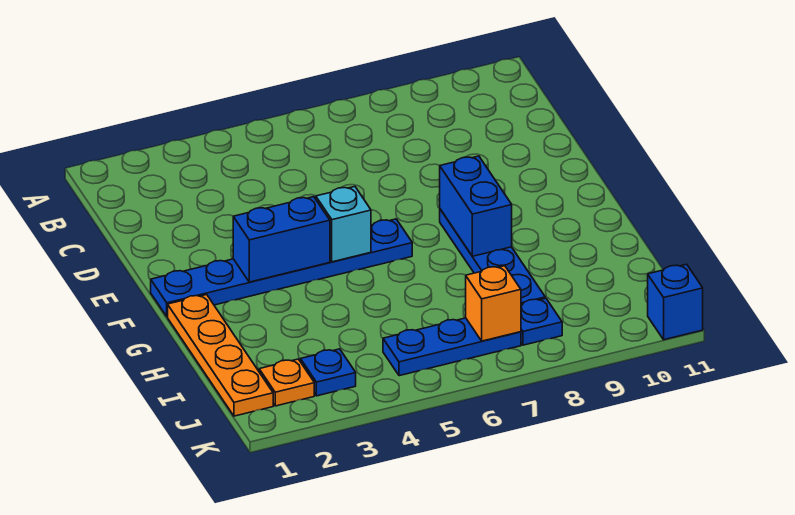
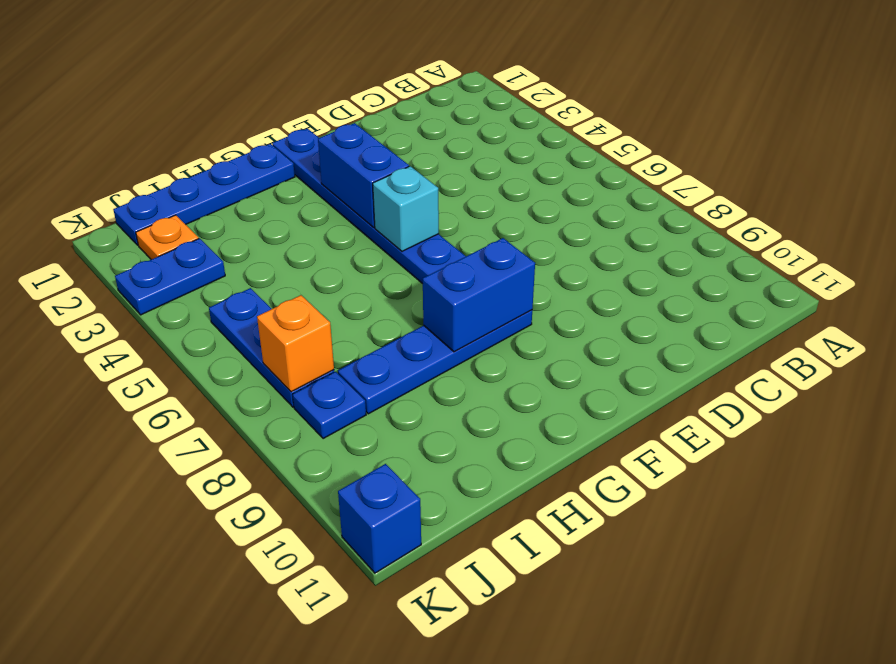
orange plate G1:J1 level 1 -> blue plate G1:J1 level 1
blue plate J3 level 1 -> blue plate J3:K3 level 1

